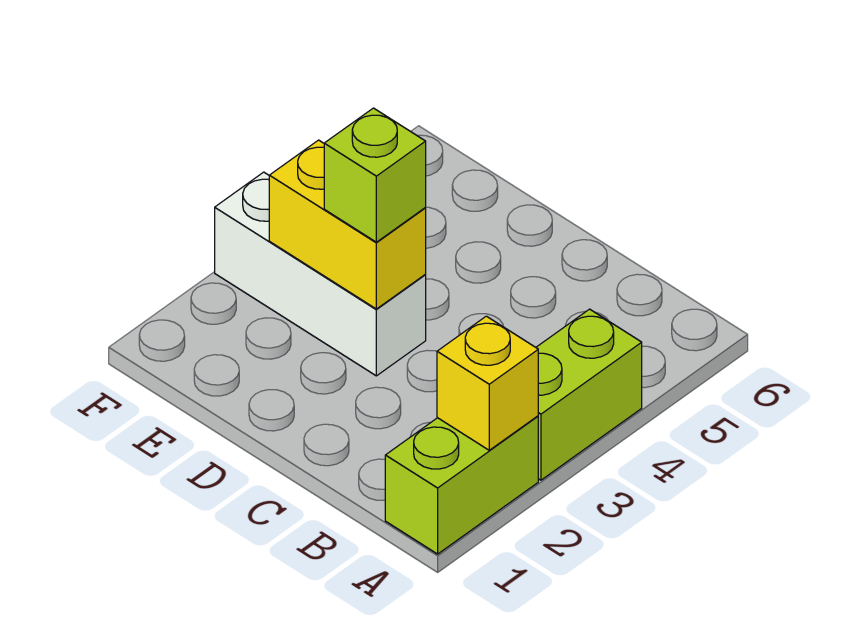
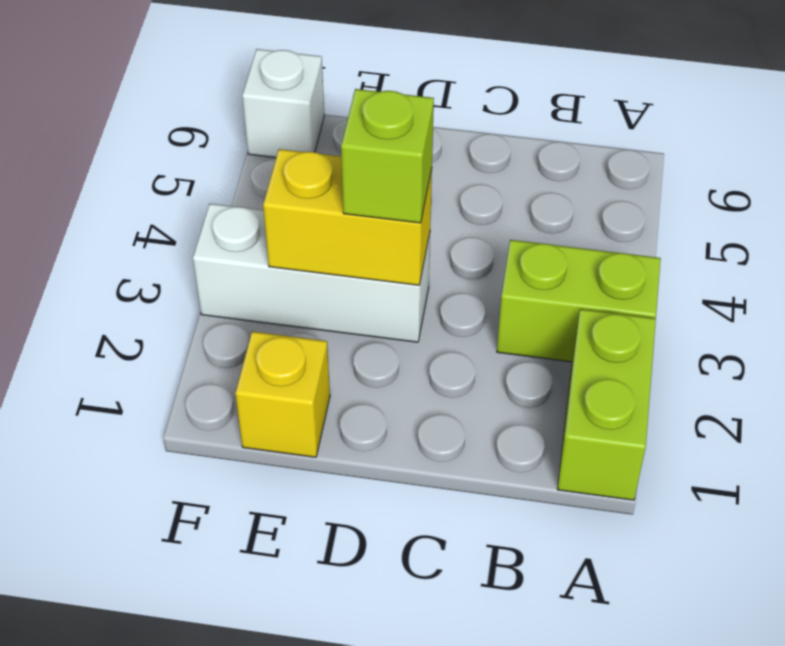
yellow brick A2 level 2 -> yellow brick E1 level 1
lime brick A3:A4 level 1 -> lime brick A3:B3 level 1
none -> white brick F6 level 1

